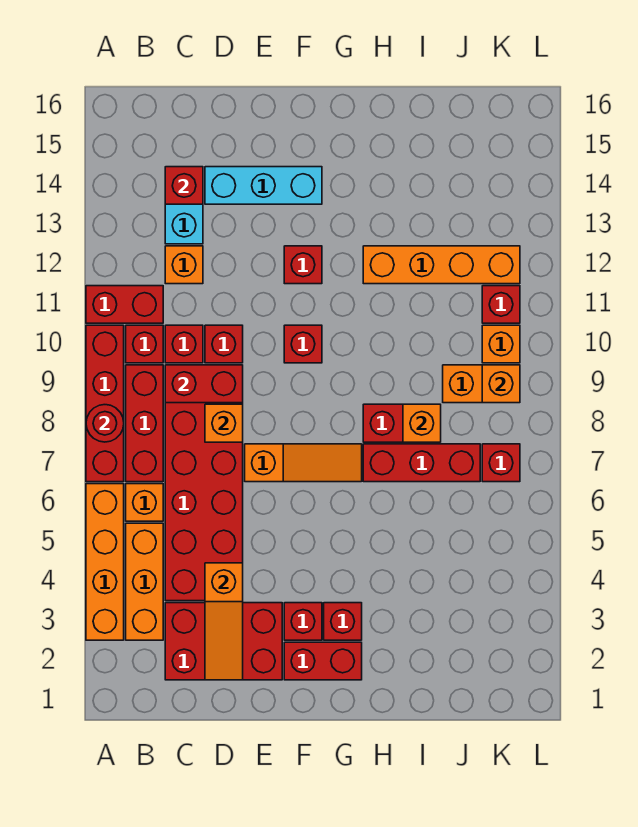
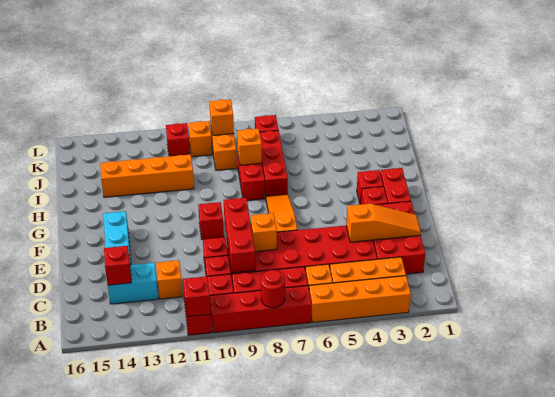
red brick C9:D9 level 2 -> red brick C9:E9 level 2
red brick F12 level 1 -> red brick A11 level 2
orange brick H12:K12 level 1 -> orange brick I11:I14 level 1

